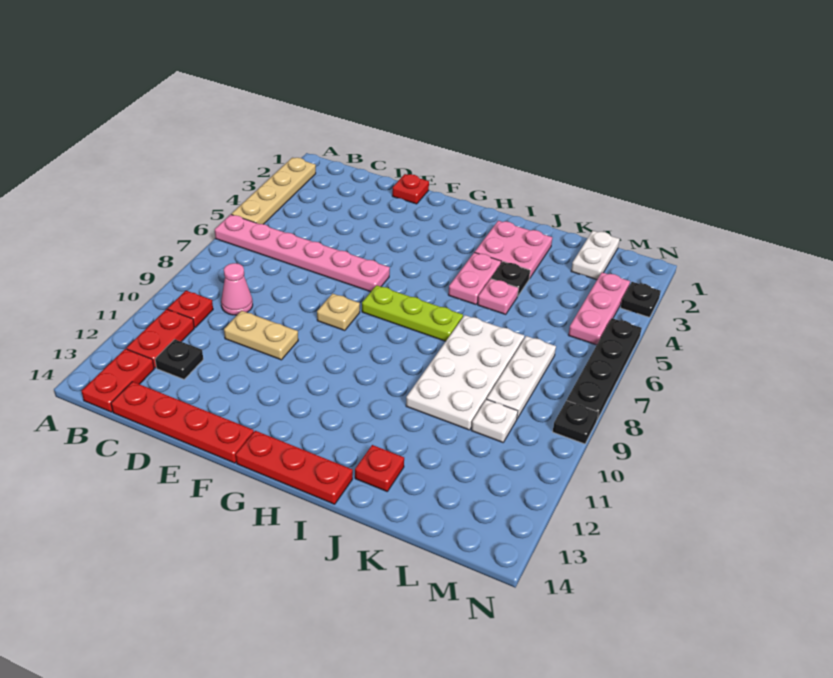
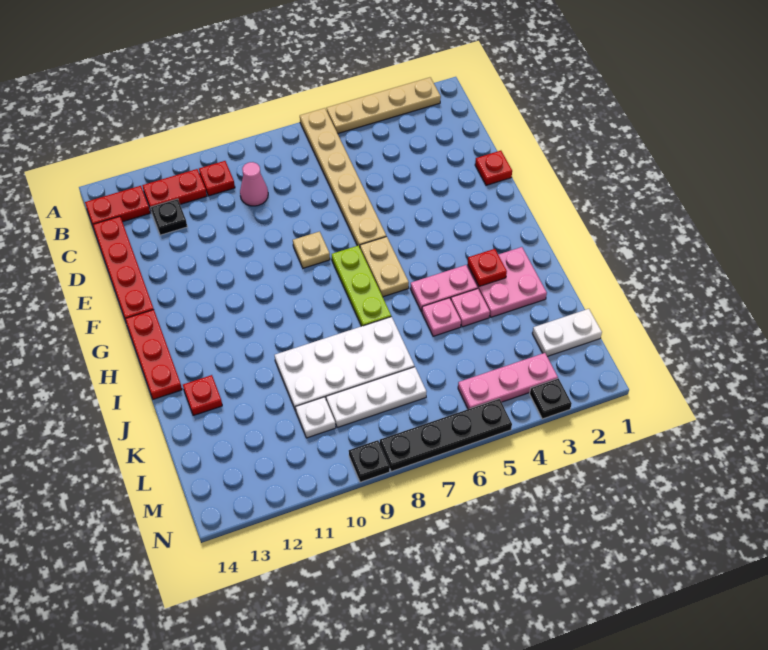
pink plate A6:F6 level 1 -> tan plate A6:F6 level 1
tan plate D10:E10 level 1 -> tan plate G6:H6 level 1
none -> red plate I3 level 2
black plate J4 level 1 -> pink plate J4 level 1

